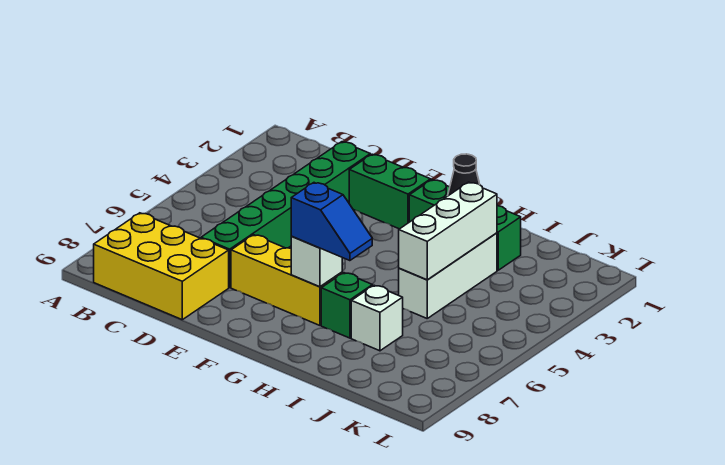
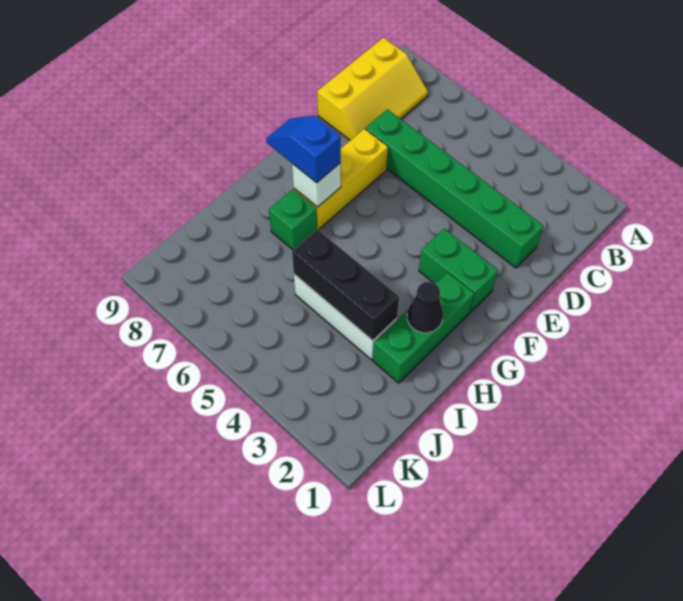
yellow brick B8:D9 level 1 -> yellow slope B8:D9 level 1 top 9
green brick E2:F2 level 1 -> green brick F2:F3 level 1
blue slope G7:H7 level 3 top G -> blue slope G7:G8 level 3 top 7
white brick I3:I5 level 2 -> black brick I3:I5 level 2
white brick I7 level 1 -> none

